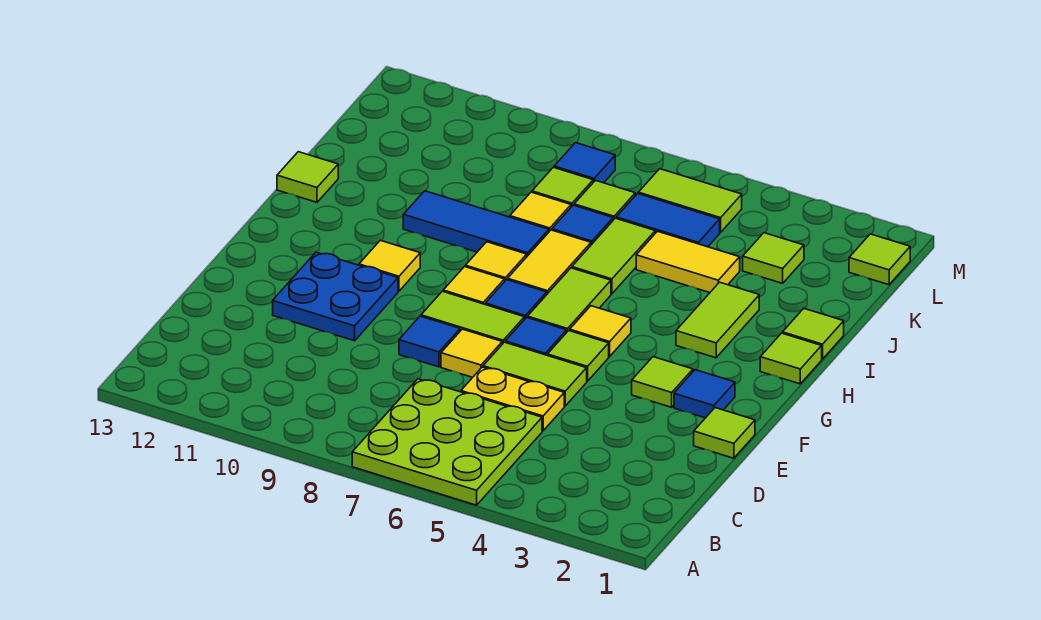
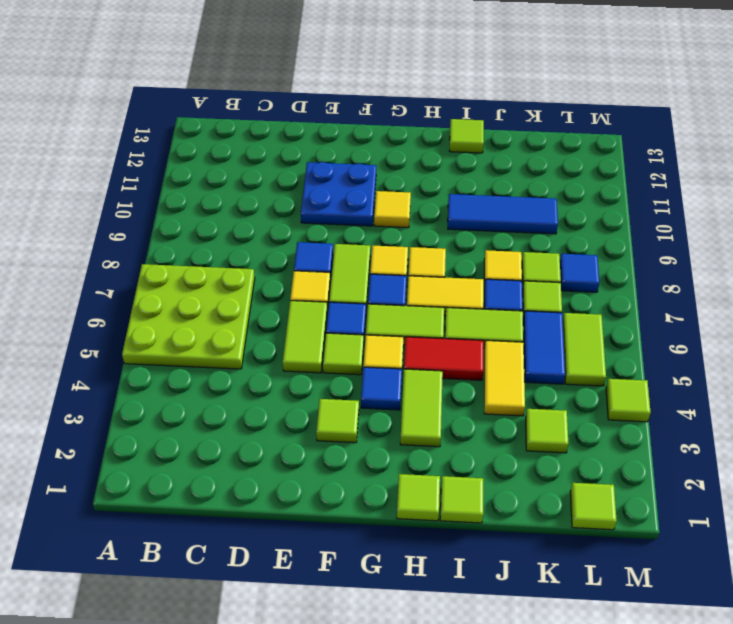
yellow plate D5:D6 level 1 -> none
lime tile E1 level 1 -> lime tile M4 level 1
blue tile F2 level 1 -> blue tile G4 level 1
lime tile H3:I3 level 1 -> lime tile H3:H4 level 1
none -> red tile H5:I5 level 1
blue tile I8:I10 level 1 -> blue tile I10:K10 level 1

